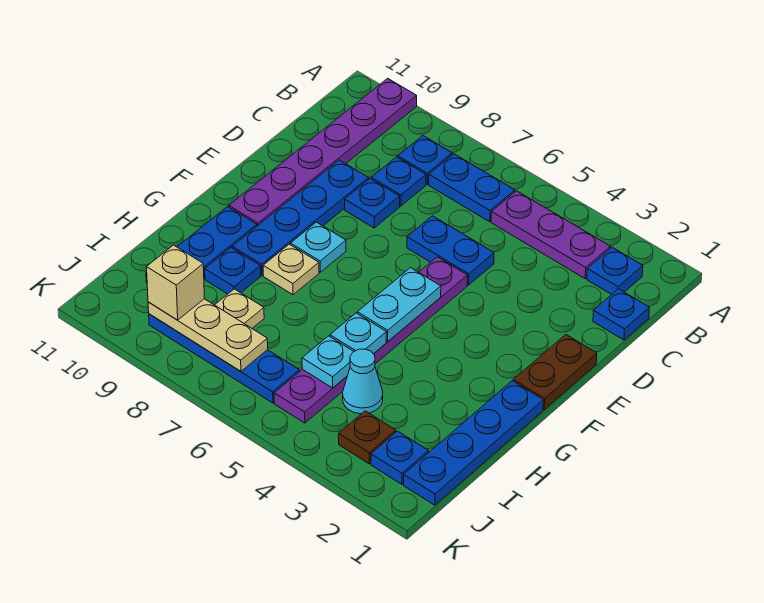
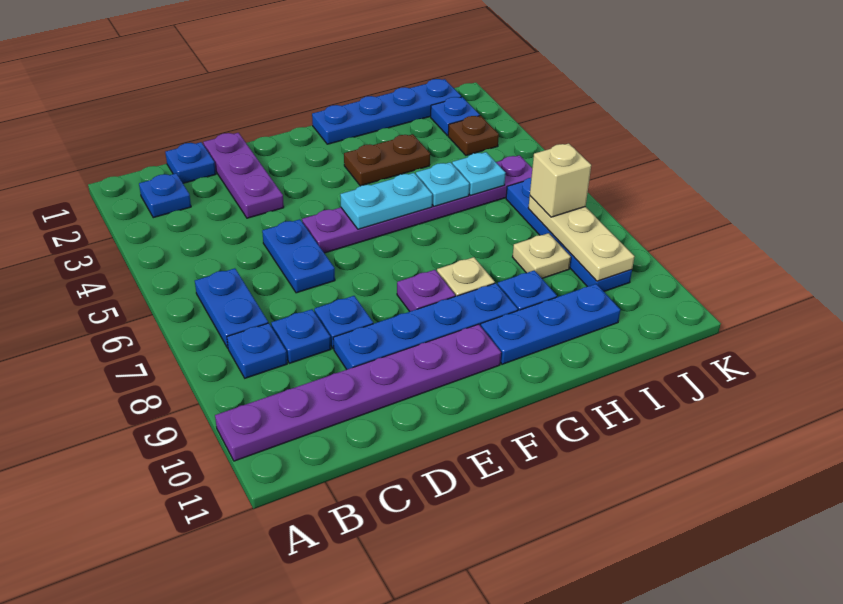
purple plate B3:B5 level 1 -> purple plate D1:D3 level 1
brown plate E1:F1 level 1 -> brown plate G3:H3 level 1
cyan plate F8 level 1 -> purple plate F8 level 1
cyan cone I4 level 1 -> none
tan brick J9 level 3 -> tan brick J7 level 3

